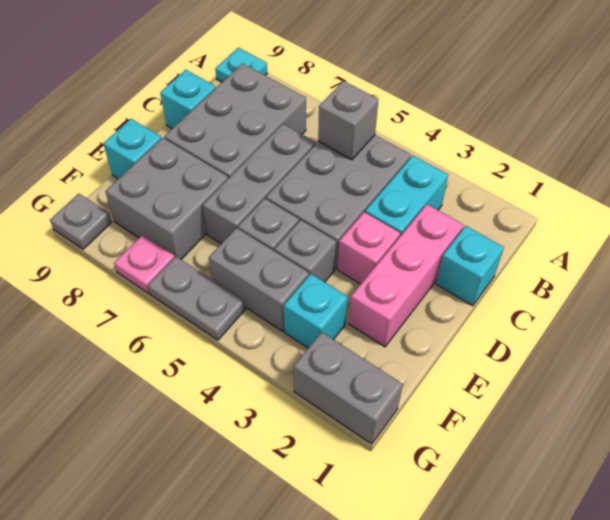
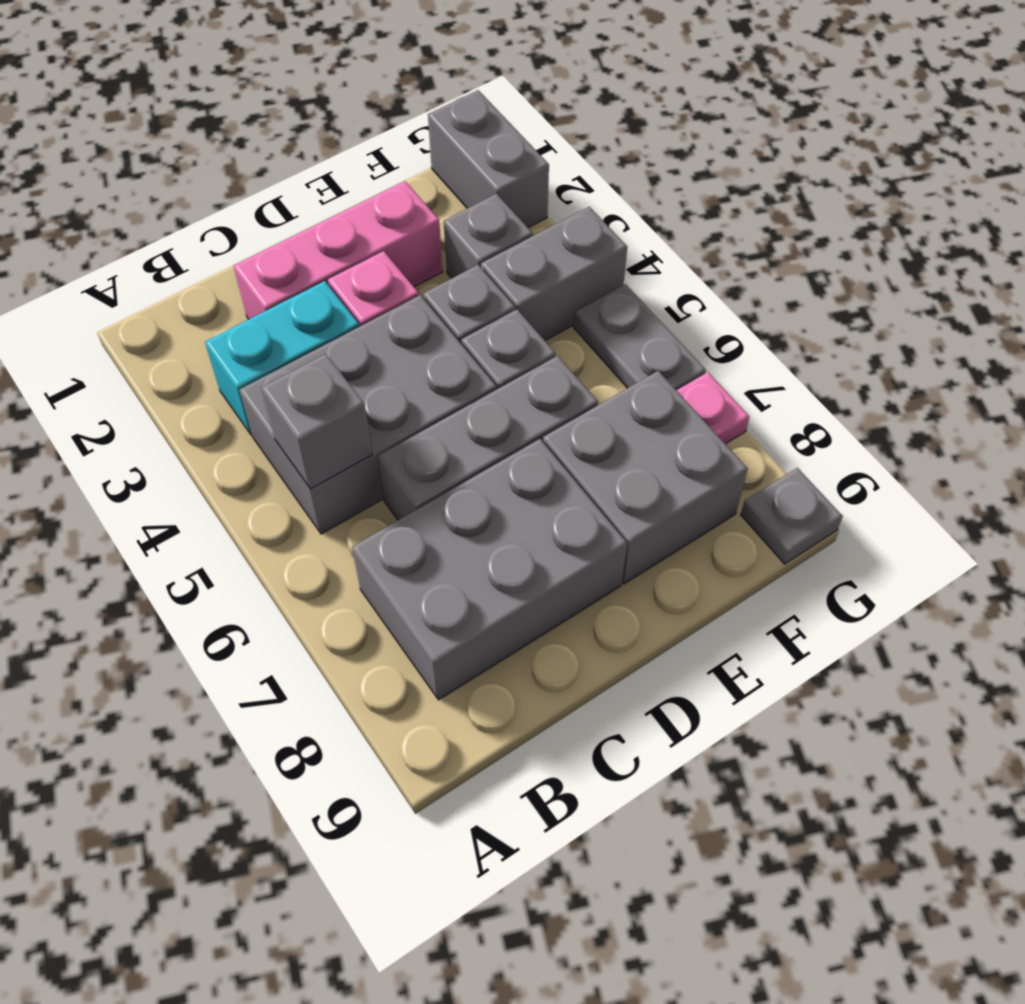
cyan plate A9 level 1 -> none
cyan brick C1 level 1 -> none
cyan brick C9 level 1 -> none
cyan brick E9 level 1 -> none
cyan brick F3 level 1 -> grey brick F3 level 1
grey brick F4:F5 level 1 -> grey brick F4:G4 level 1

